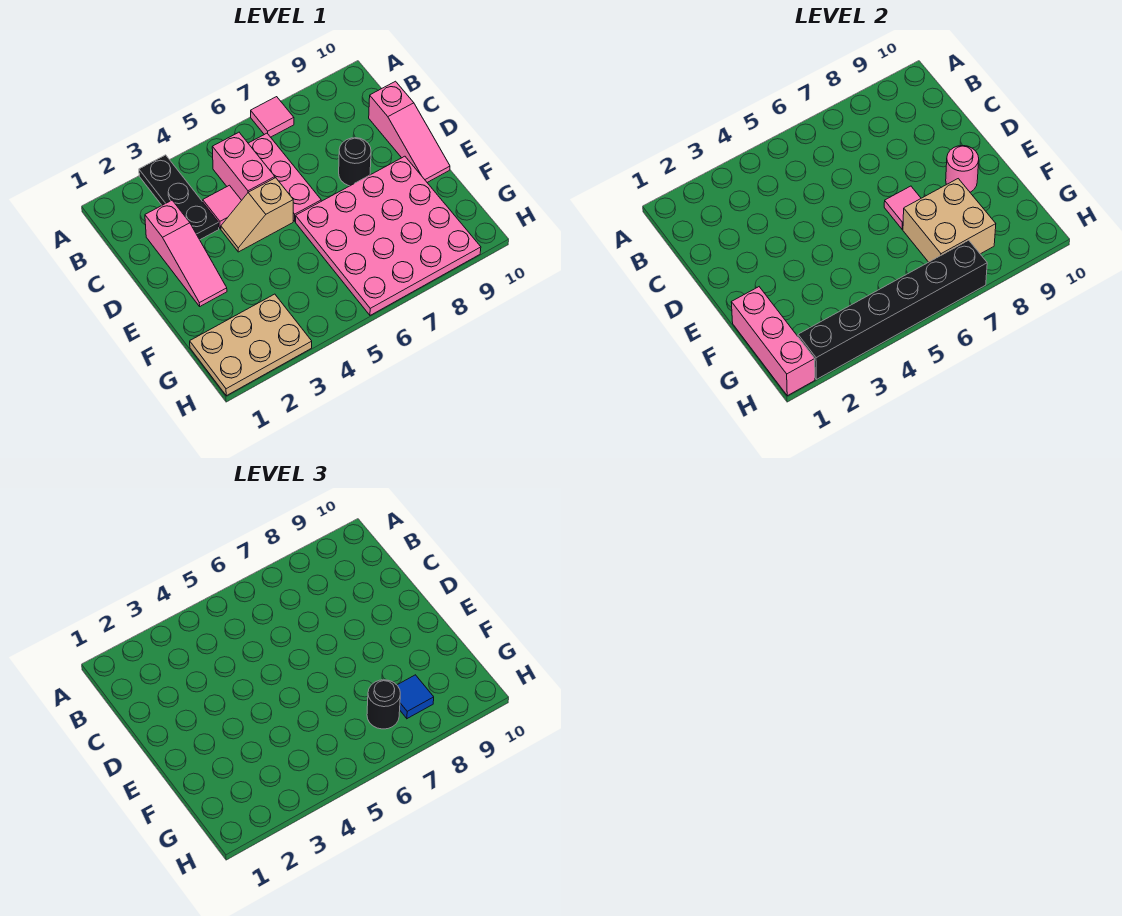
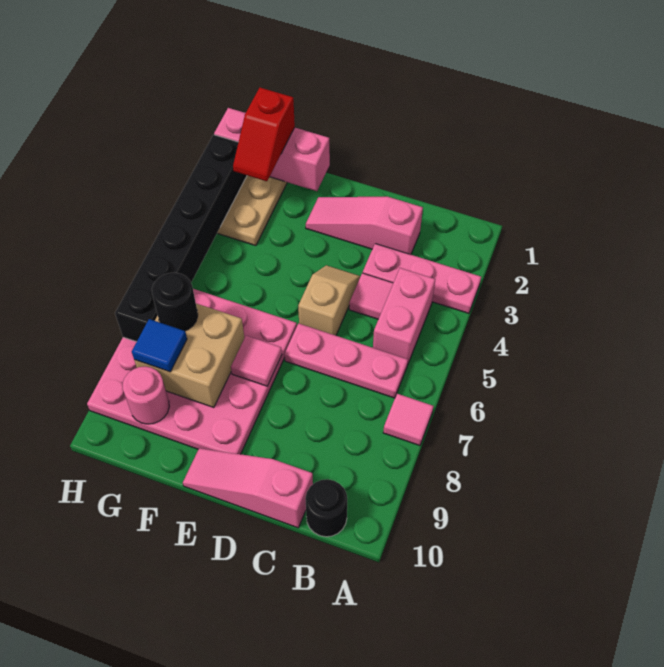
black plate A3:C3 level 1 -> pink plate A3:C3 level 1
pink brick B5:C5 level 1 -> pink brick B4:B5 level 1
black round brick D8 level 1 -> black round brick B10 level 1
pink round brick E9 level 2 -> pink round brick G9 level 2
none -> red slope G1:G2 level 3 top 1

